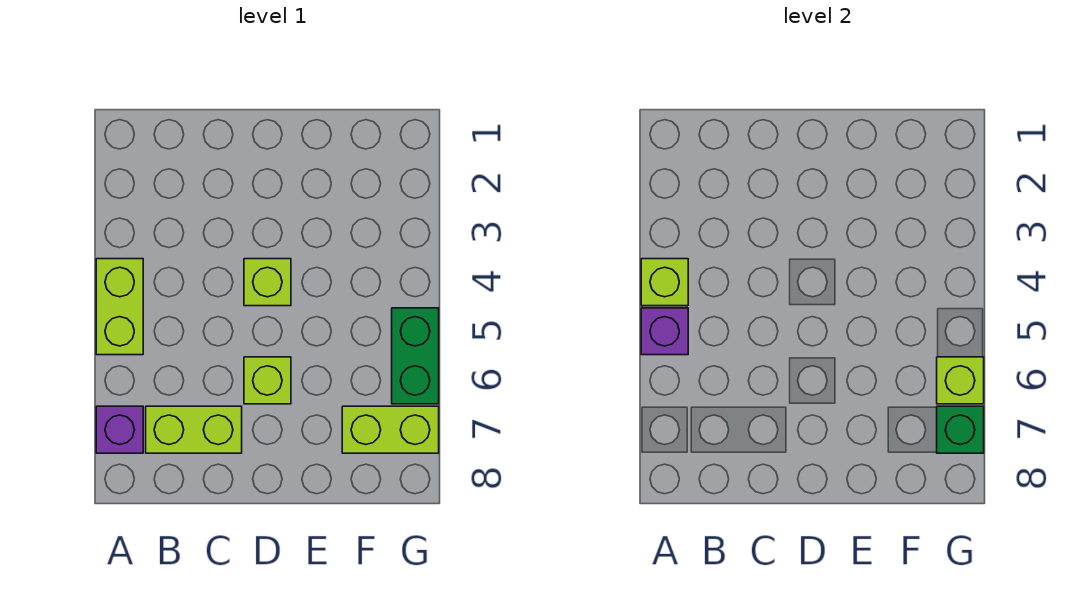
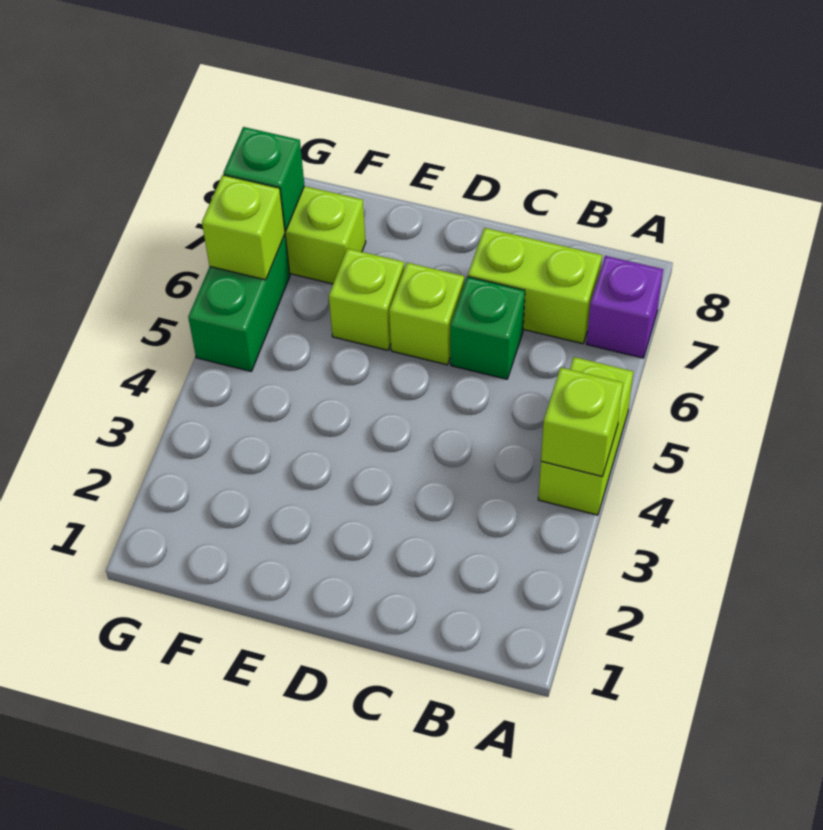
purple brick A5 level 2 -> none
none -> green brick C6 level 1
lime brick D4 level 1 -> lime brick E6 level 1

